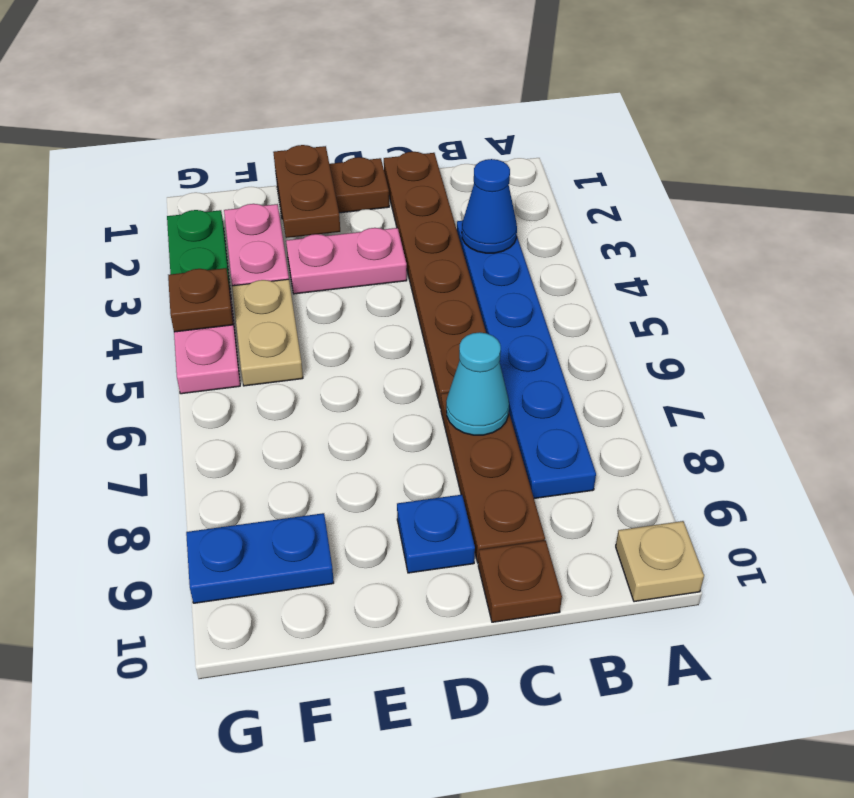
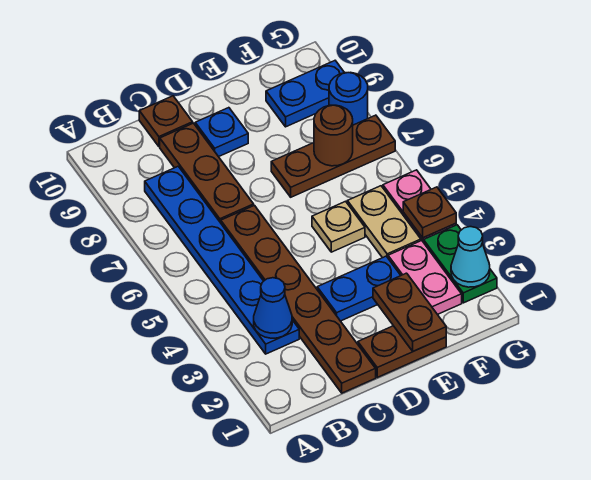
tan plate A10 level 1 -> tan plate E5 level 1
cyan cone C7 level 2 -> cyan cone G2 level 2
pink plate D3:E3 level 1 -> blue plate D3:E3 level 1
none -> brown plate E7:G7 level 1
none -> brown round brick F7 level 2
none -> blue round brick G8 level 1

